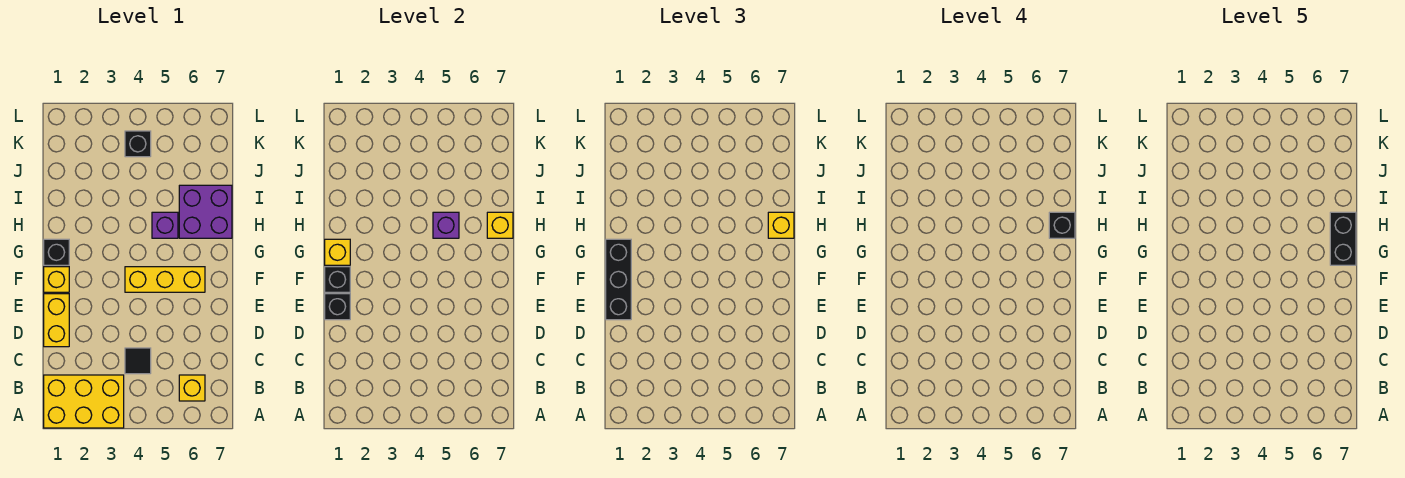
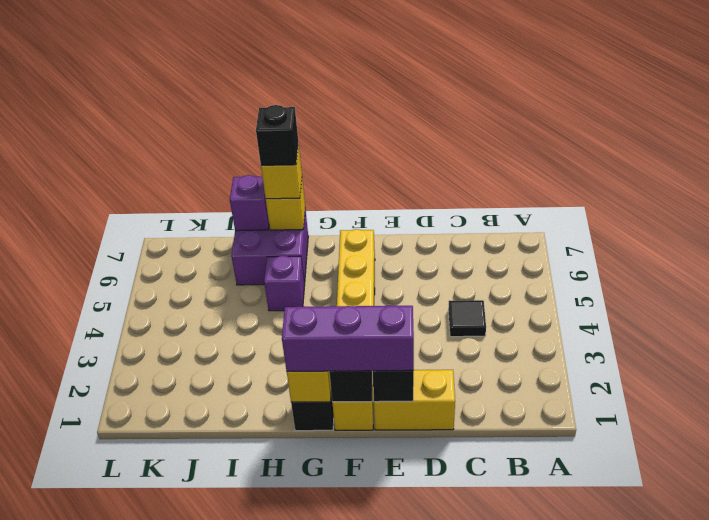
yellow brick A1:B3 level 1 -> none
yellow brick B6 level 1 -> none
black brick E1:G1 level 3 -> purple brick E1:G1 level 3
black brick G7:H7 level 5 -> none
purple brick H5 level 2 -> purple brick I7 level 2
black brick K4 level 1 -> none

